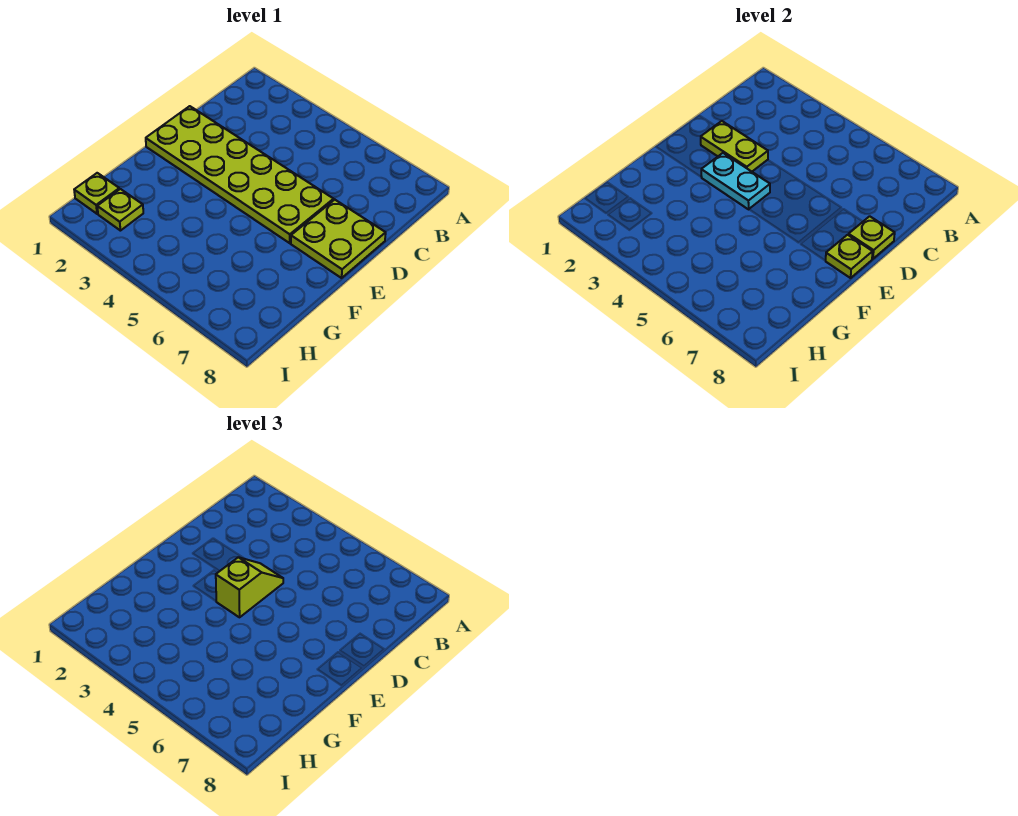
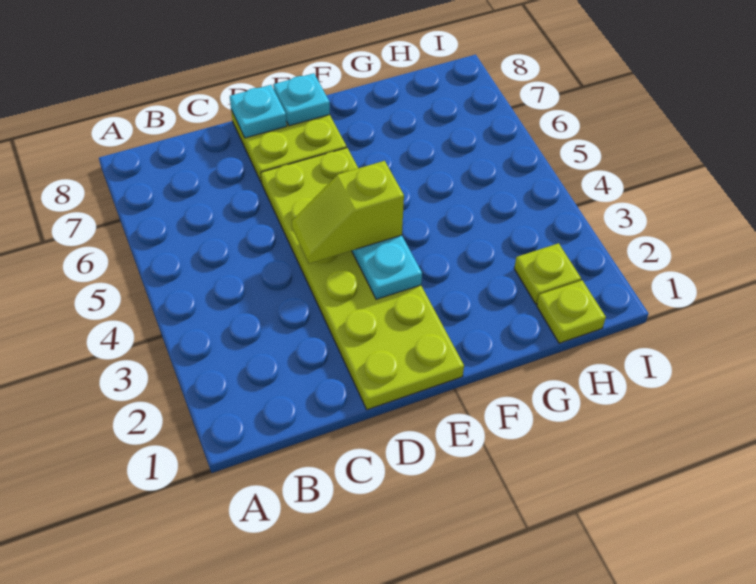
lime plate D2:D3 level 2 -> none
lime plate D8 level 2 -> cyan plate D8 level 2
lime plate E8 level 2 -> cyan plate E8 level 2

